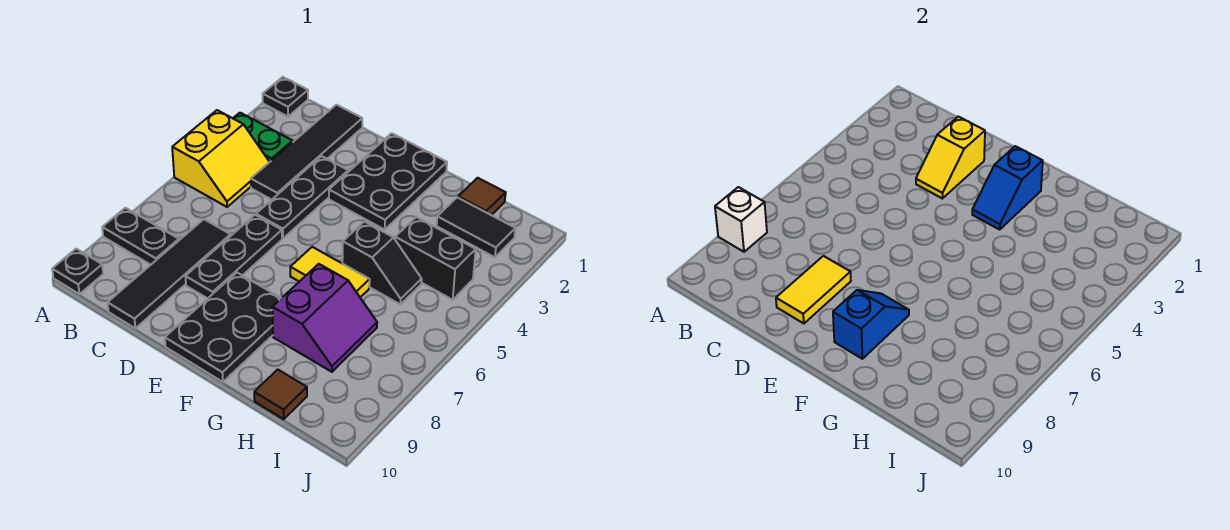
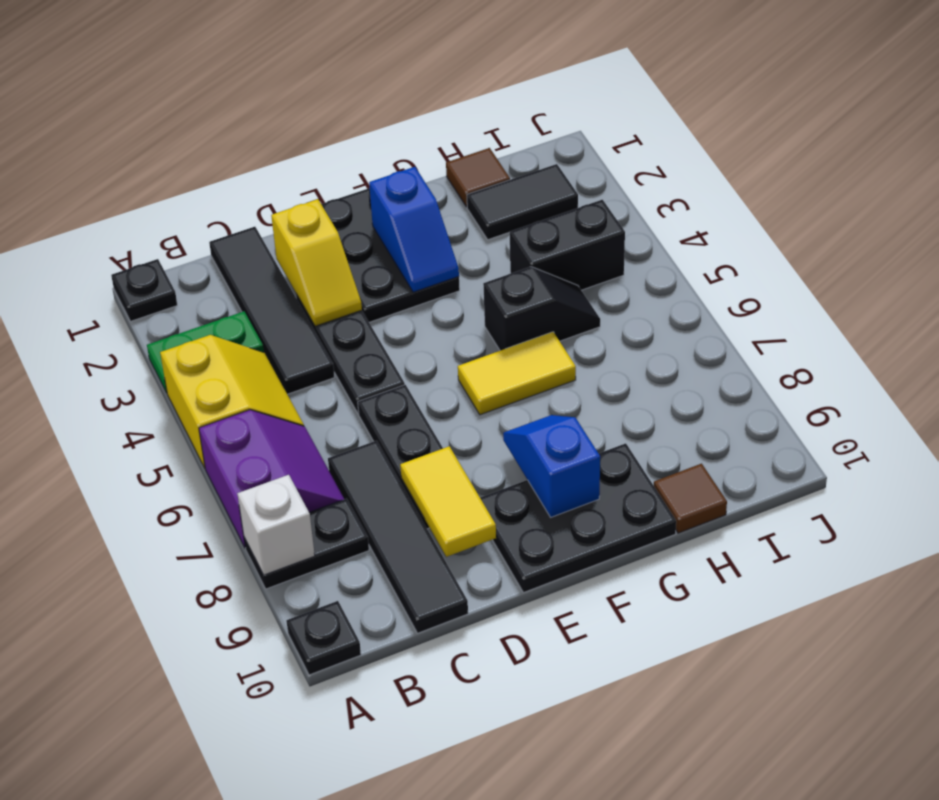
black plate E8:F10 level 1 -> black plate E9:G10 level 1
purple slope G7:H8 level 1 top G -> purple slope A6:B7 level 1 top A

